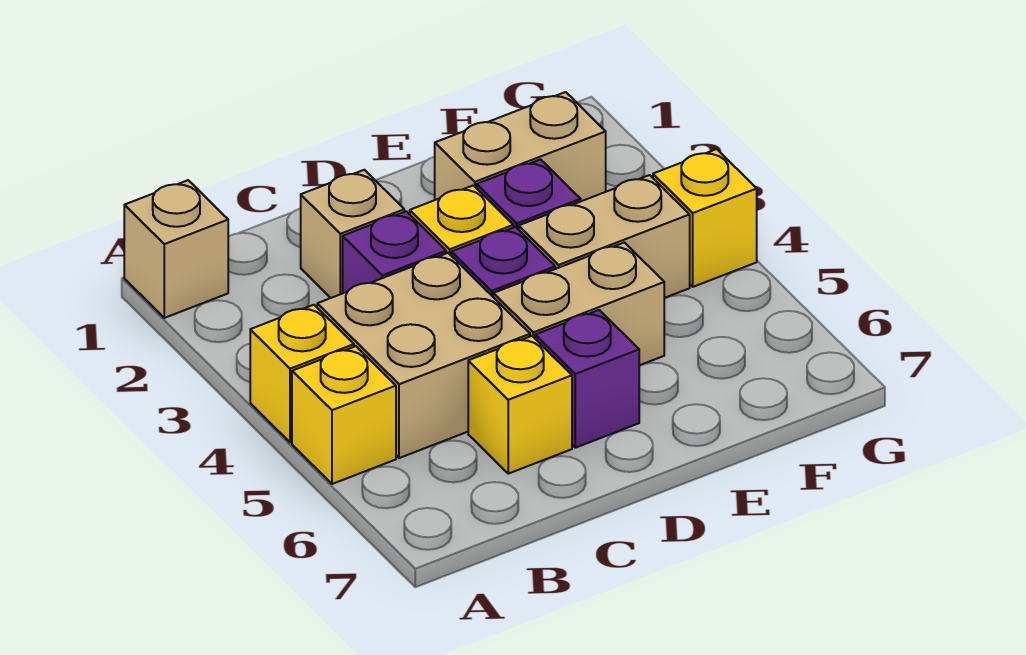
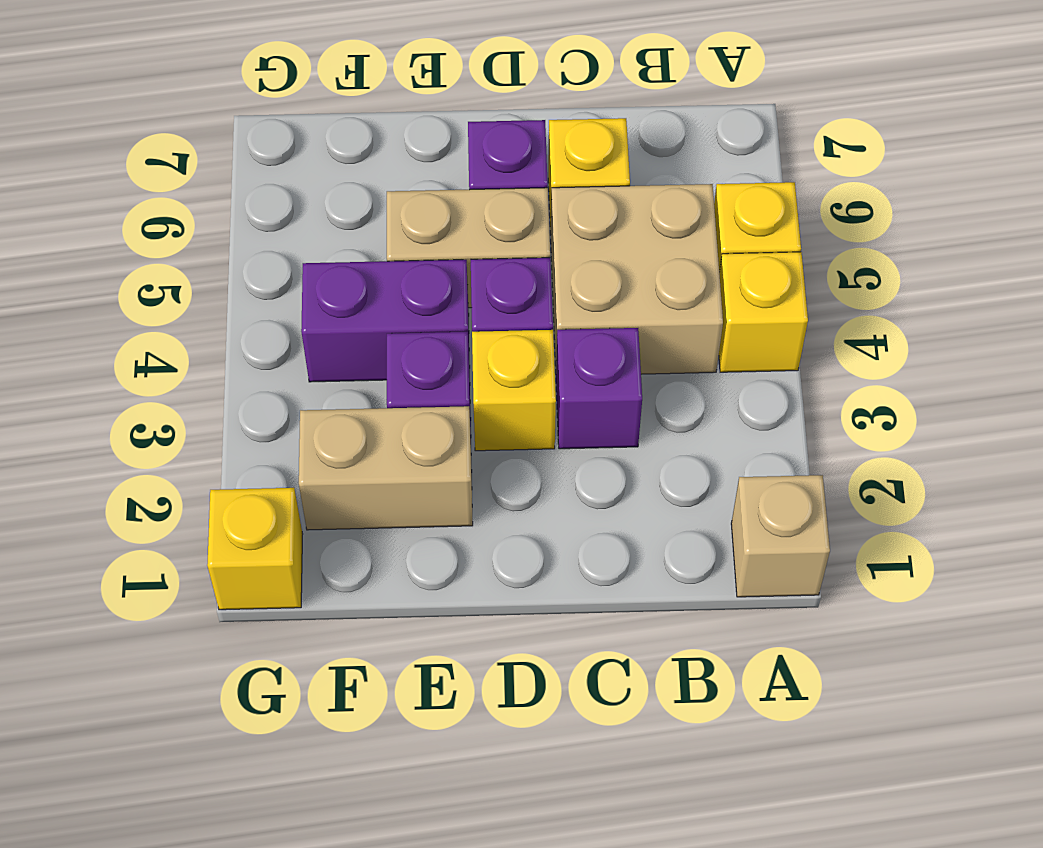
tan brick C2 level 1 -> none
tan brick E4:F4 level 1 -> purple brick E4:F4 level 1
yellow brick G4 level 1 -> yellow brick G1 level 1

